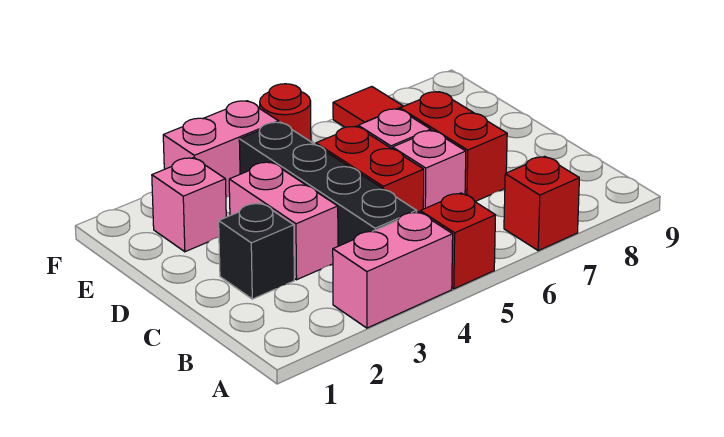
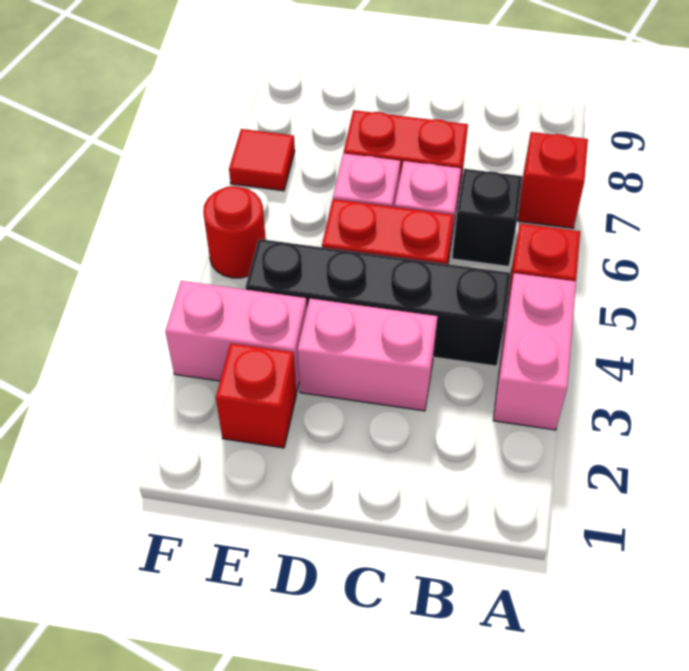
black brick C2 level 1 -> black brick B6 level 1
pink brick E2 level 1 -> red brick E2 level 1
pink brick F3:F4 level 1 -> pink brick E3:F3 level 1

